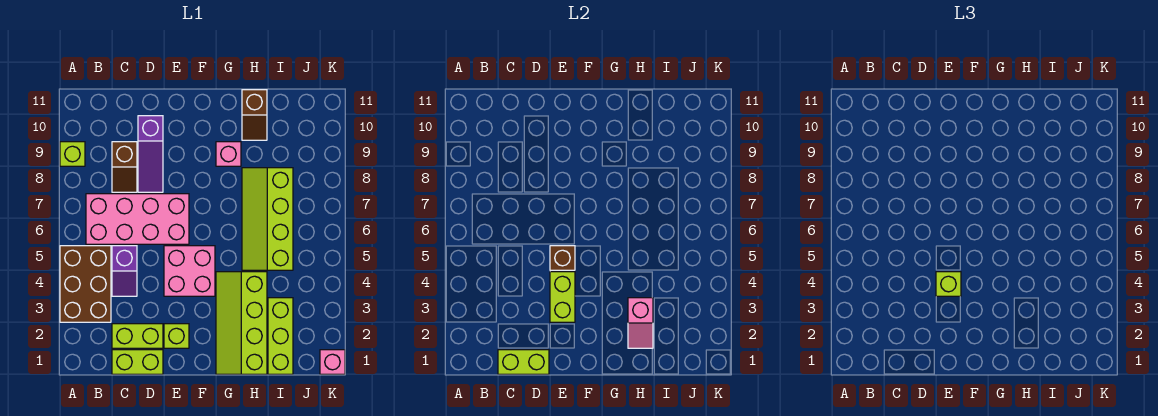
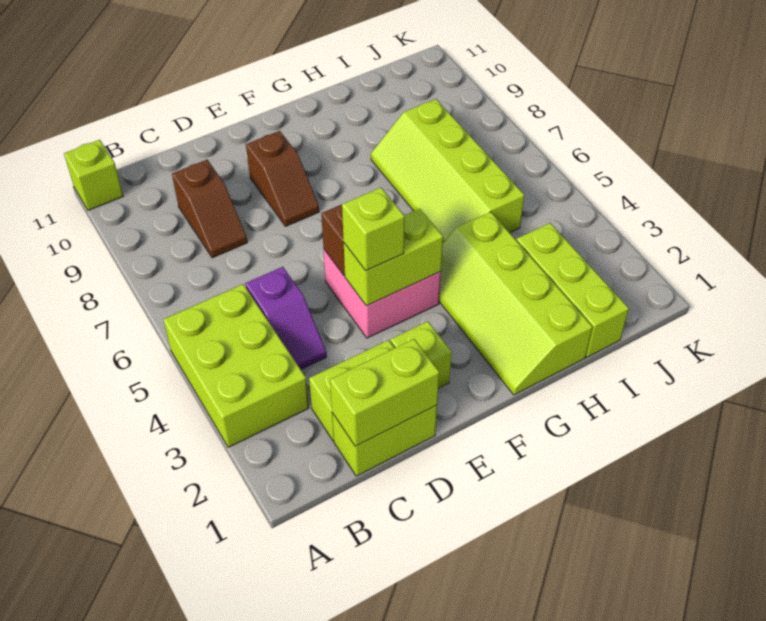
brown brick A3:B5 level 1 -> lime brick A3:B5 level 1
lime brick A9 level 1 -> lime brick A11 level 1
pink brick B6:E7 level 1 -> none
purple slope D8:D10 level 1 top 10 -> none
lime brick E3:E4 level 2 -> lime brick E4:F4 level 2
pink brick G9 level 1 -> none
pink slope H2:H3 level 2 top 3 -> none
brown slope H10:H11 level 1 top 11 -> brown slope E8:E9 level 1 top 9
pink brick K1 level 1 -> none

